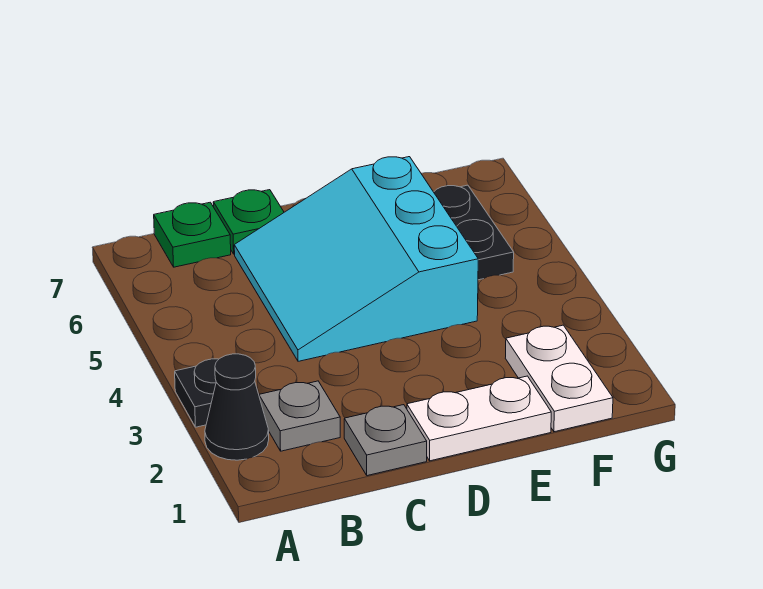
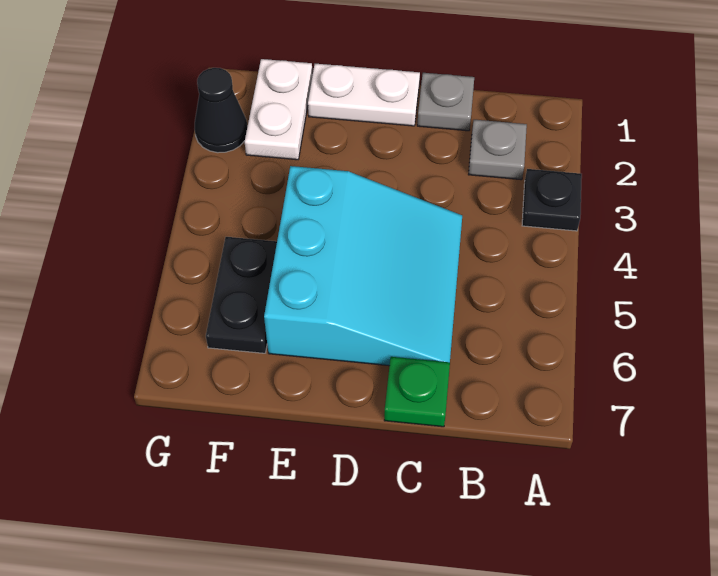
black cone A2 level 1 -> black cone G2 level 1
green plate B7 level 1 -> none

